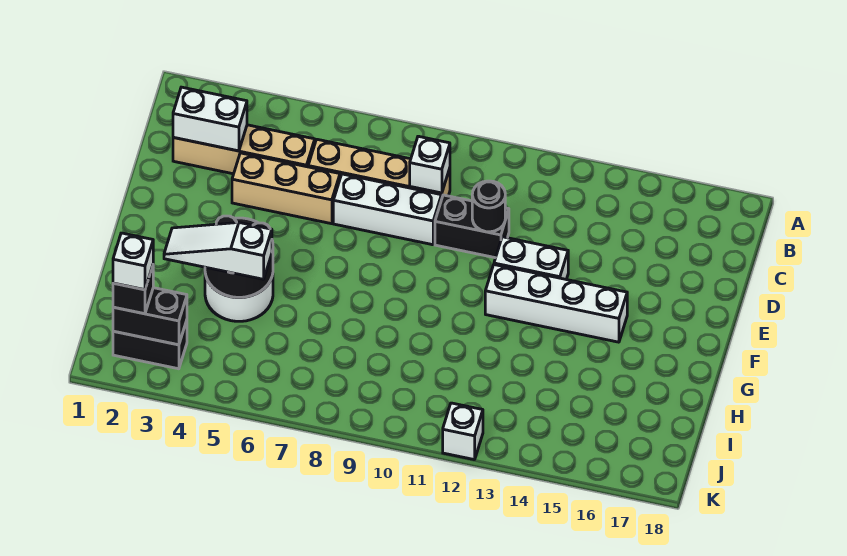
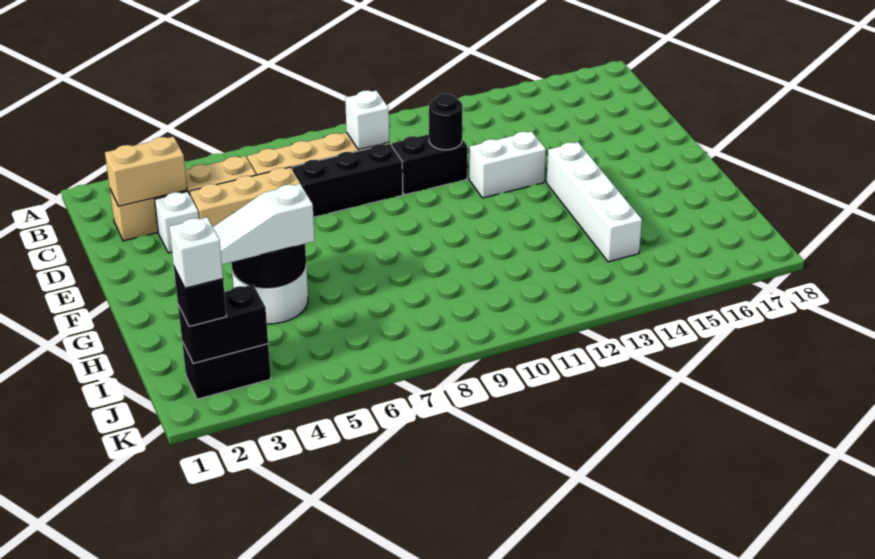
white brick C2:C3 level 2 -> tan brick C2:C3 level 2
white brick D7:D9 level 1 -> black brick D7:D9 level 1
white brick F12:F15 level 1 -> white brick F14:I14 level 1
white brick K12 level 1 -> white brick D3 level 1

